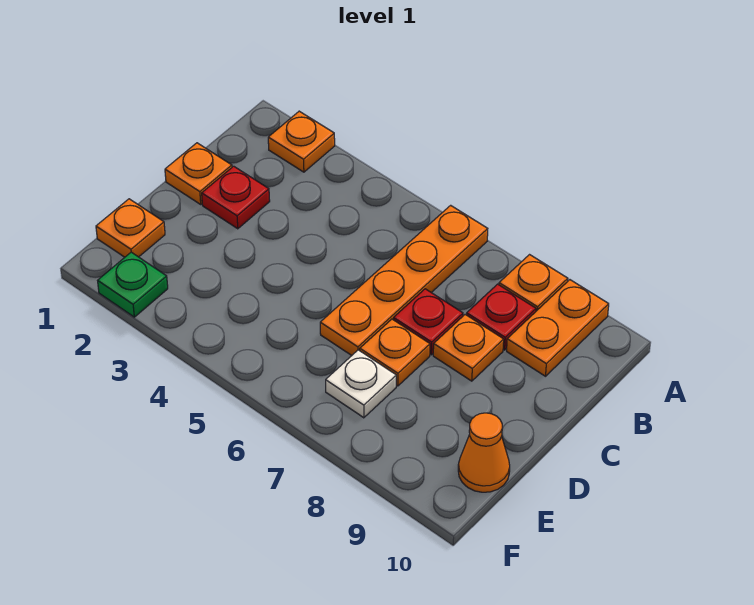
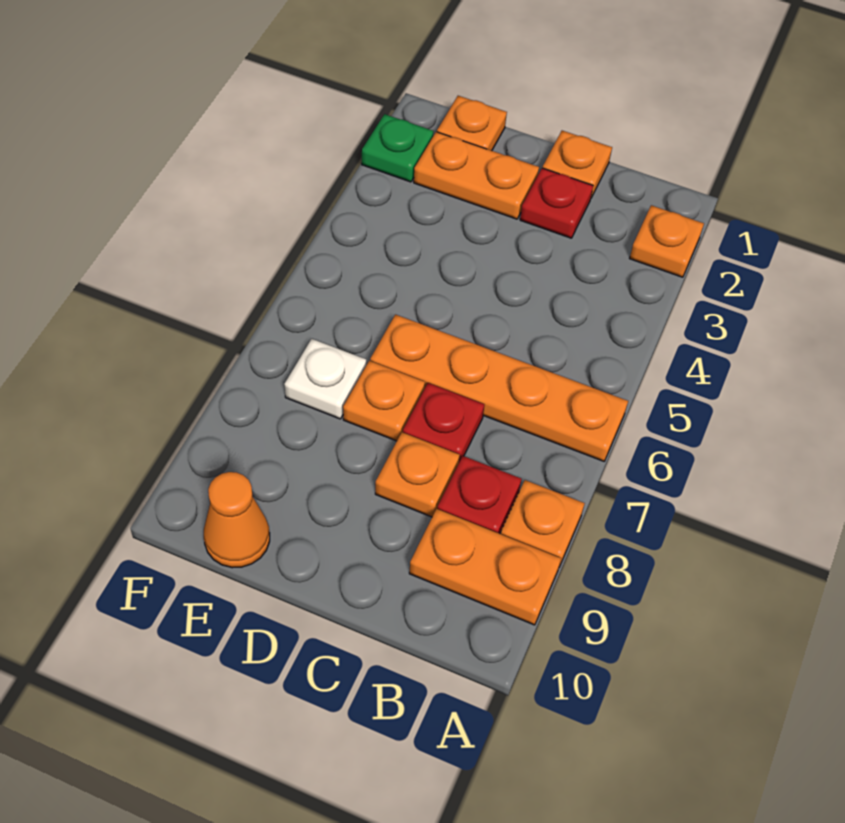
none -> orange plate D2:E2 level 1

